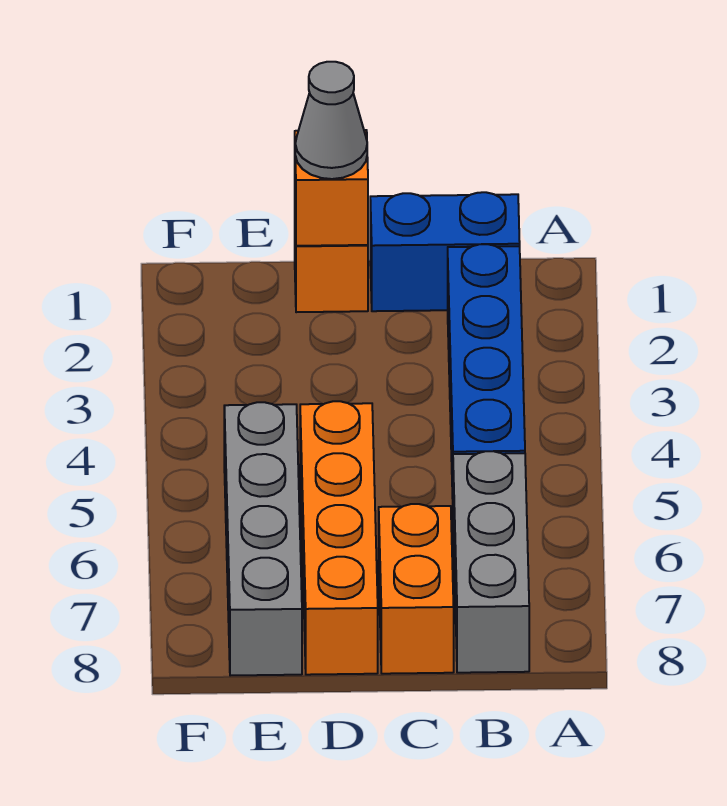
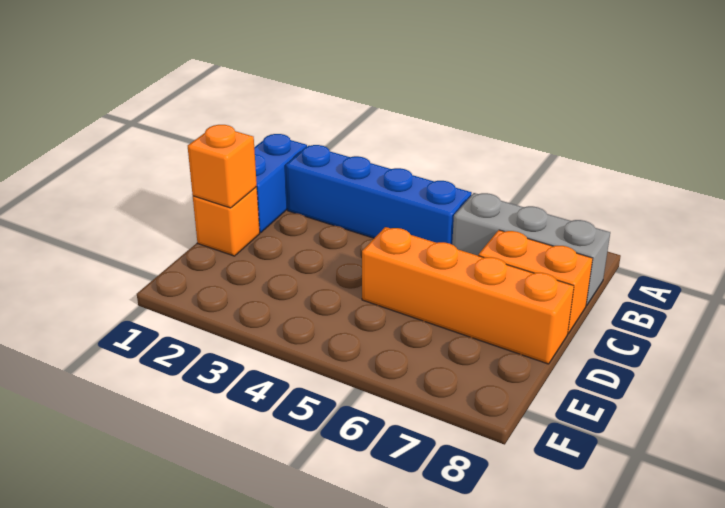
grey cone D1 level 3 -> none
grey brick E5:E8 level 1 -> none

